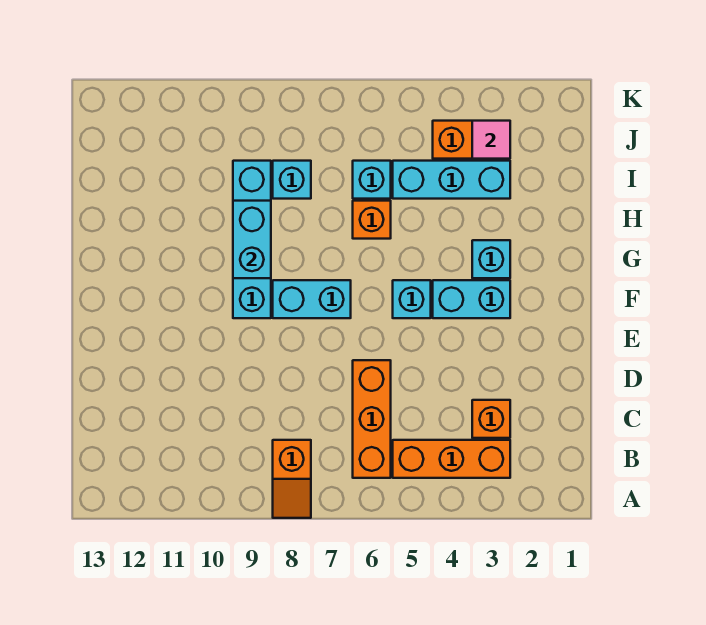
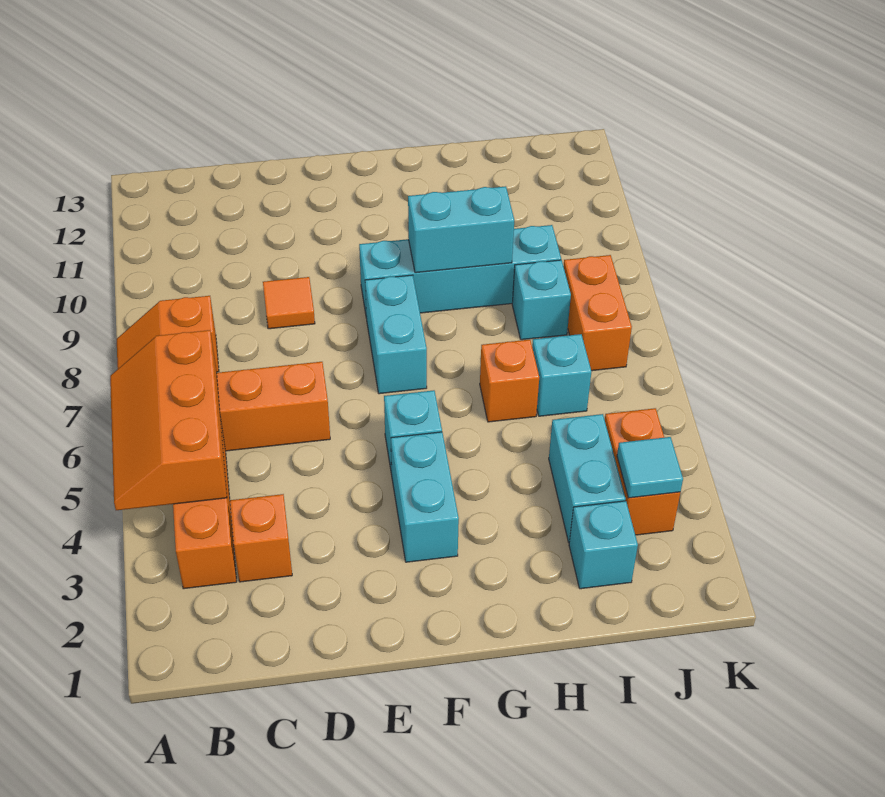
none -> orange slope A4:B6 level 2 top B
none -> orange tile D9 level 1
cyan brick G3 level 1 -> cyan brick I2 level 1
cyan brick I3:I5 level 1 -> cyan brick I3:I4 level 1
pink tile J3 level 2 -> cyan tile J3 level 2
none -> orange brick J7:J8 level 1

